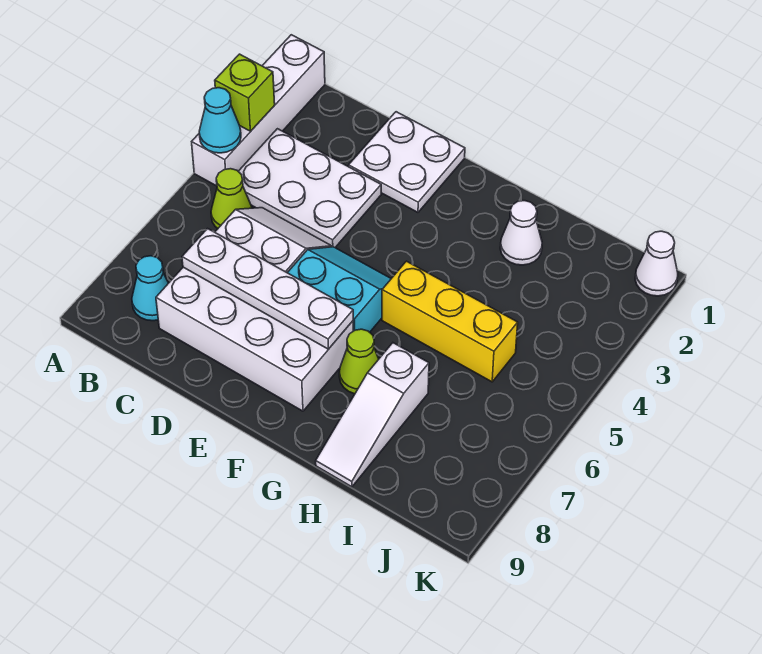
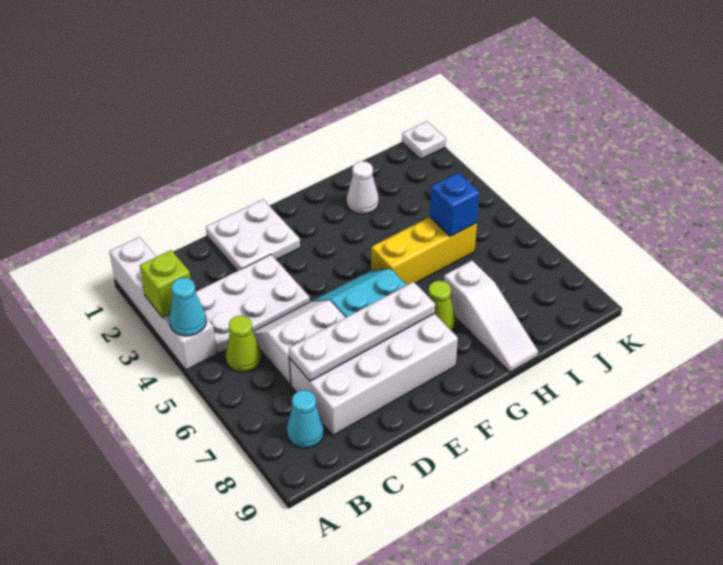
none -> blue brick I5 level 2
white cone K1 level 1 -> white plate K1 level 1

